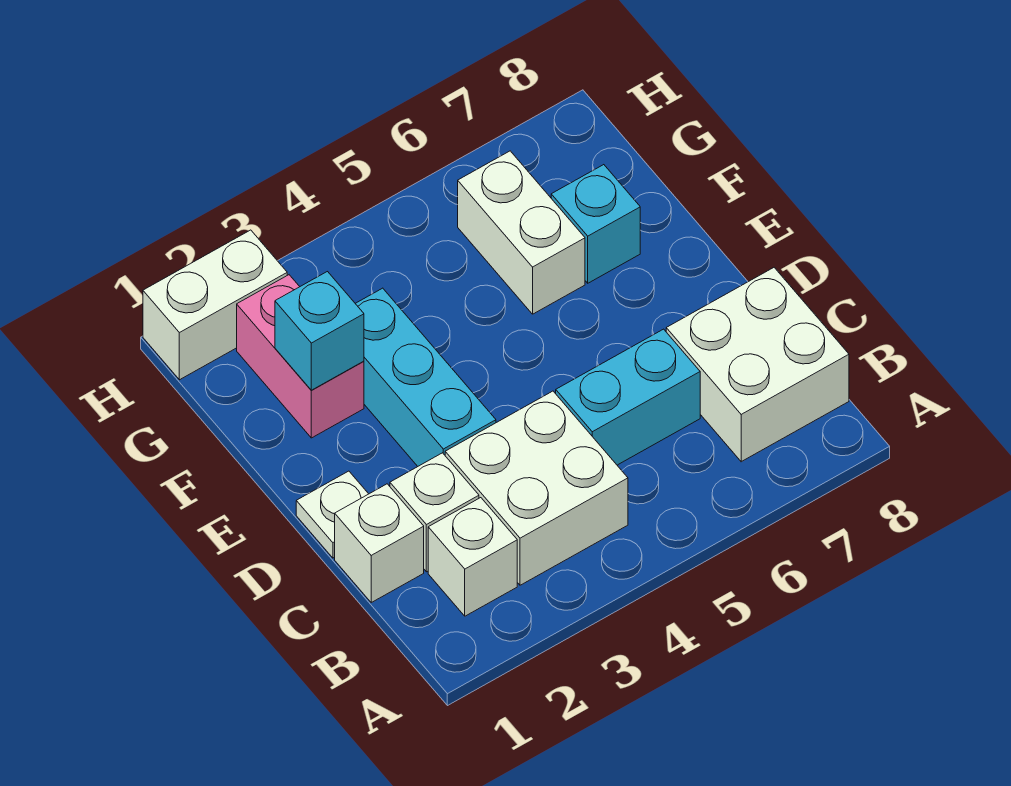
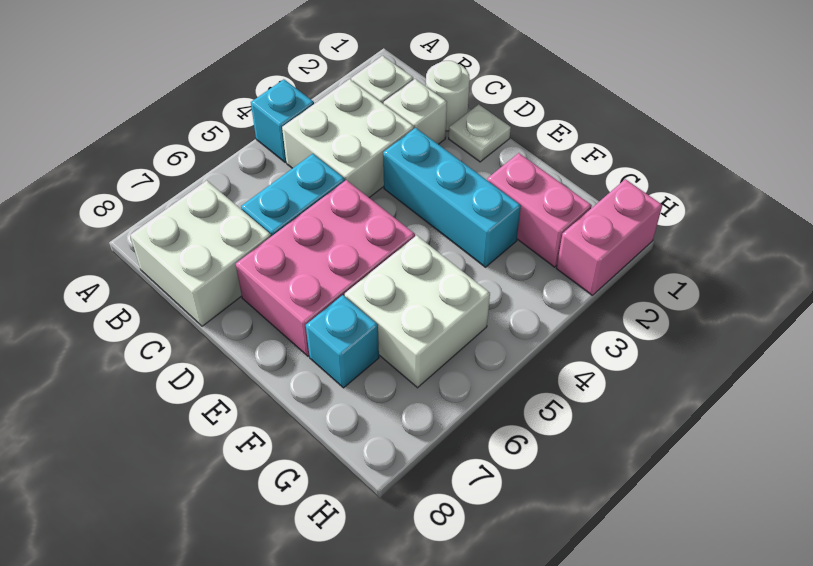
white brick C1 level 1 -> white round brick C1 level 1
none -> pink brick D5:E7 level 1
cyan brick F2 level 2 -> cyan brick A4 level 1
white brick F6:G6 level 1 -> white brick F5:G6 level 1
white brick H1:H2 level 1 -> pink brick H1:H2 level 1

